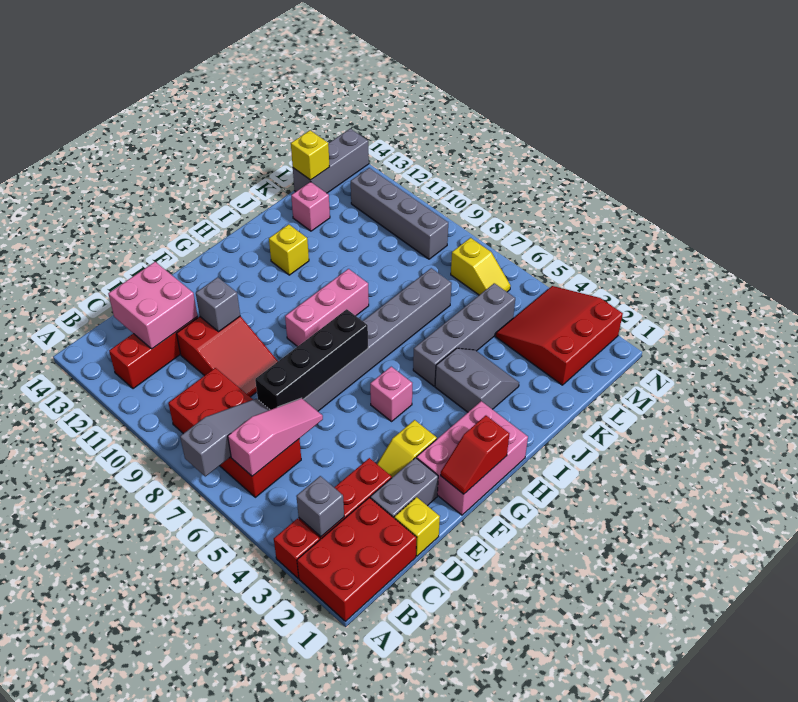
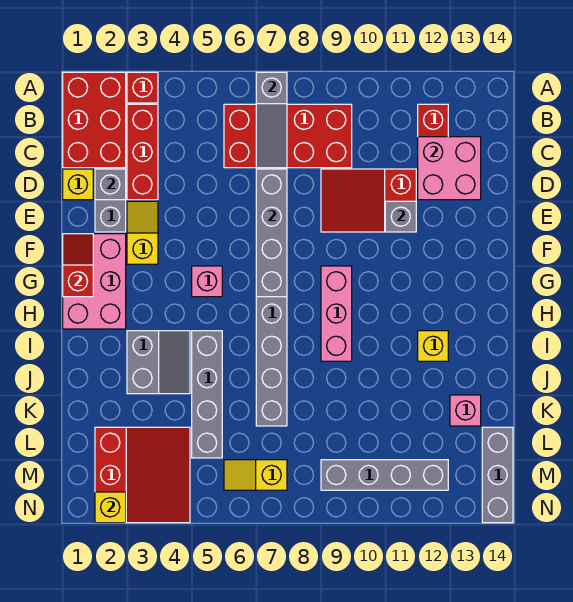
grey brick B3 level 2 -> grey brick D2 level 2
pink slope B6:D6 level 2 top B -> none
black brick D7:G7 level 2 -> grey brick D7:G7 level 2
grey slope I3:J4 level 1 top I -> grey slope I3:J4 level 1 top 3
yellow brick L14 level 2 -> yellow brick N2 level 2

